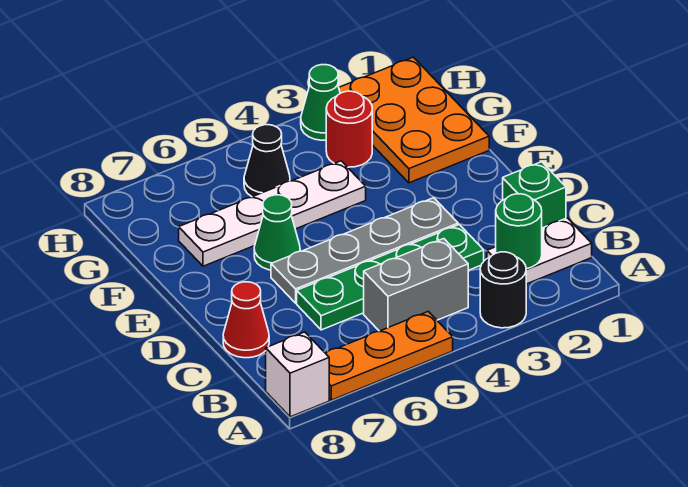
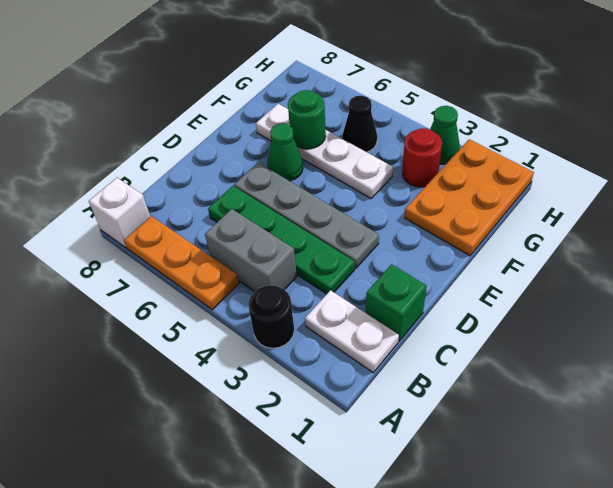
green round brick B2 level 2 -> green round brick F6 level 2
red cone C8 level 1 -> none

